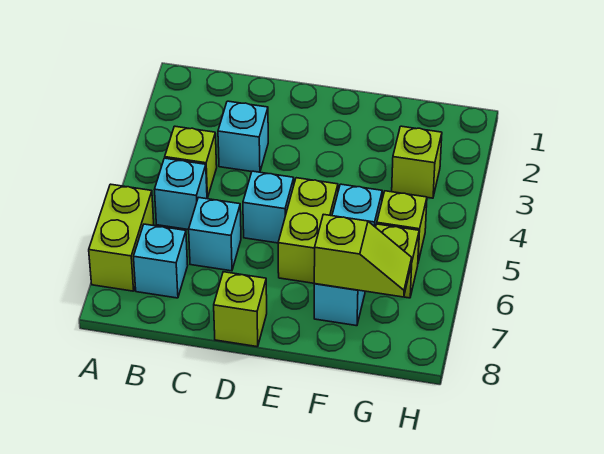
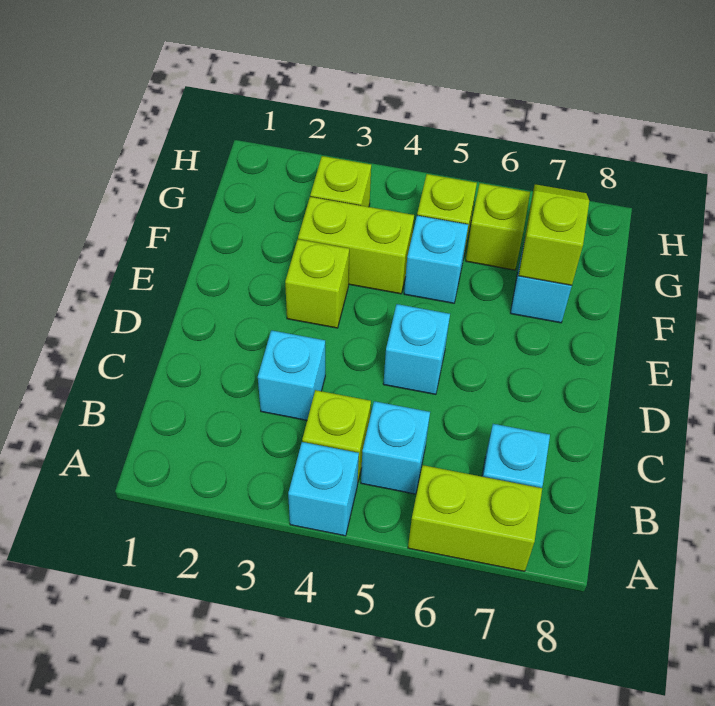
cyan brick C6 level 1 -> cyan brick A4 level 1
lime brick D8 level 1 -> lime brick E3 level 1
lime brick E5:E6 level 1 -> lime brick F3:F4 level 1

